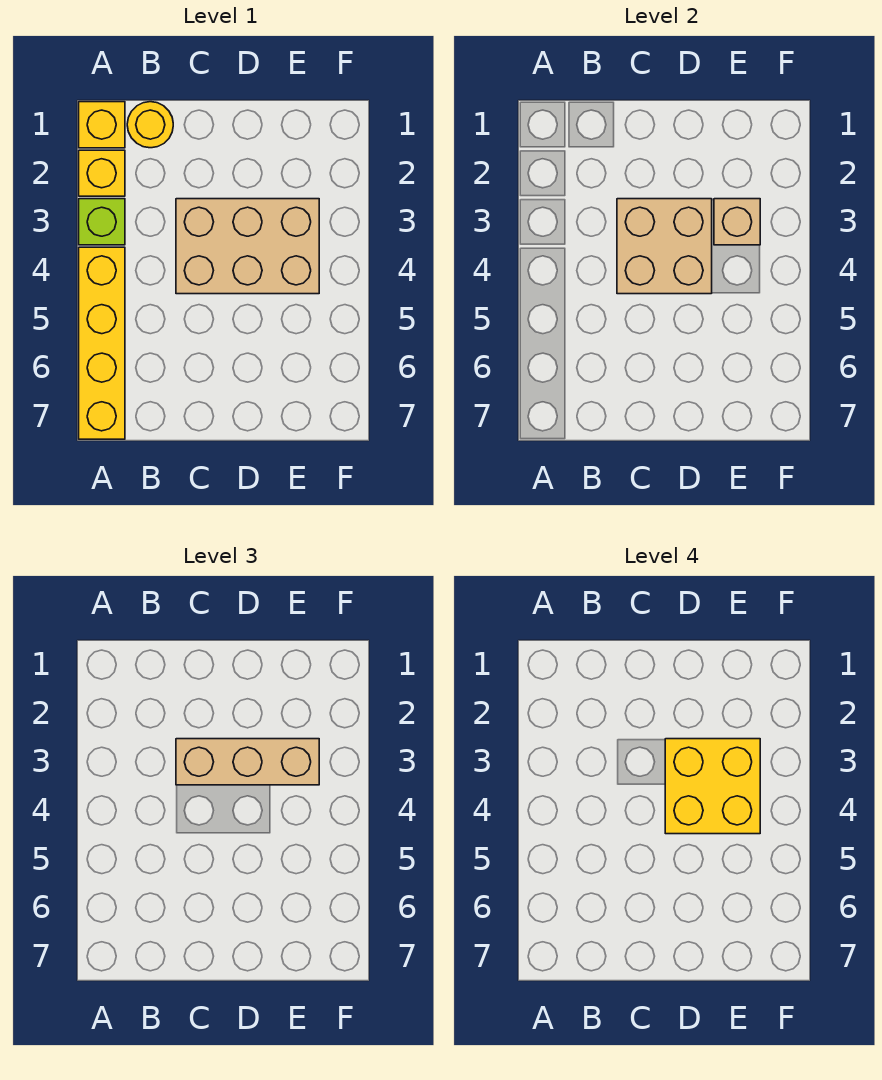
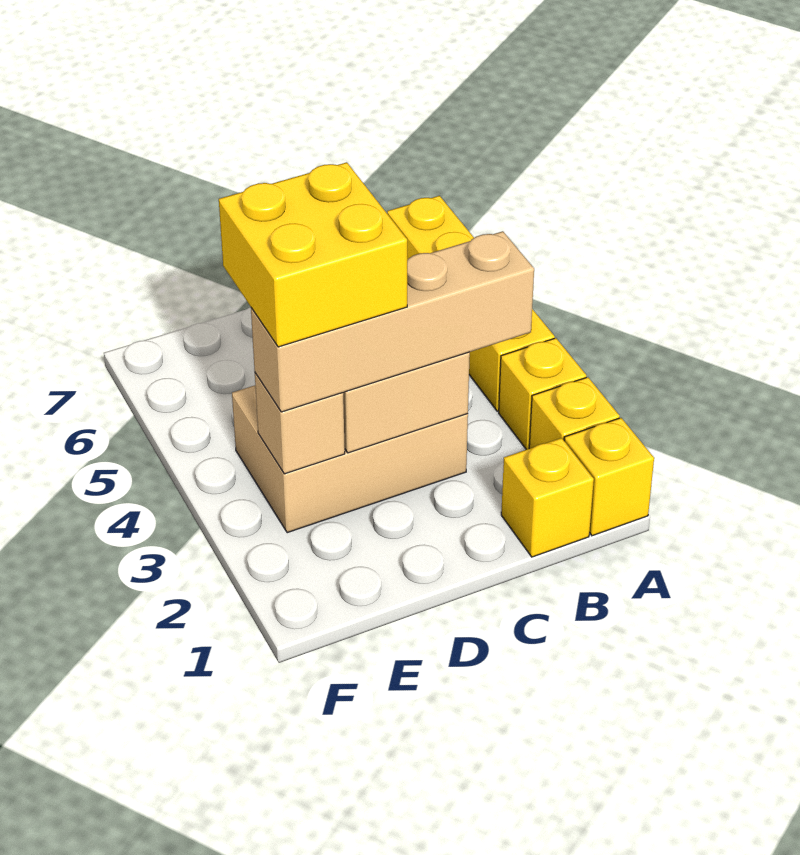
lime brick A3 level 1 -> yellow brick A3 level 1
yellow round brick B1 level 1 -> yellow brick B1 level 1
tan brick C3:E3 level 3 -> tan brick B3:E3 level 3

